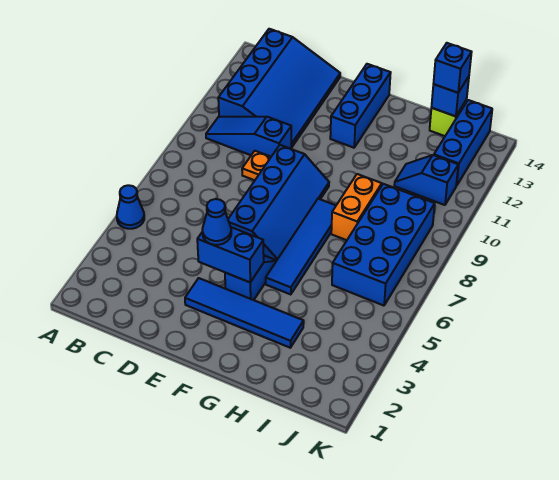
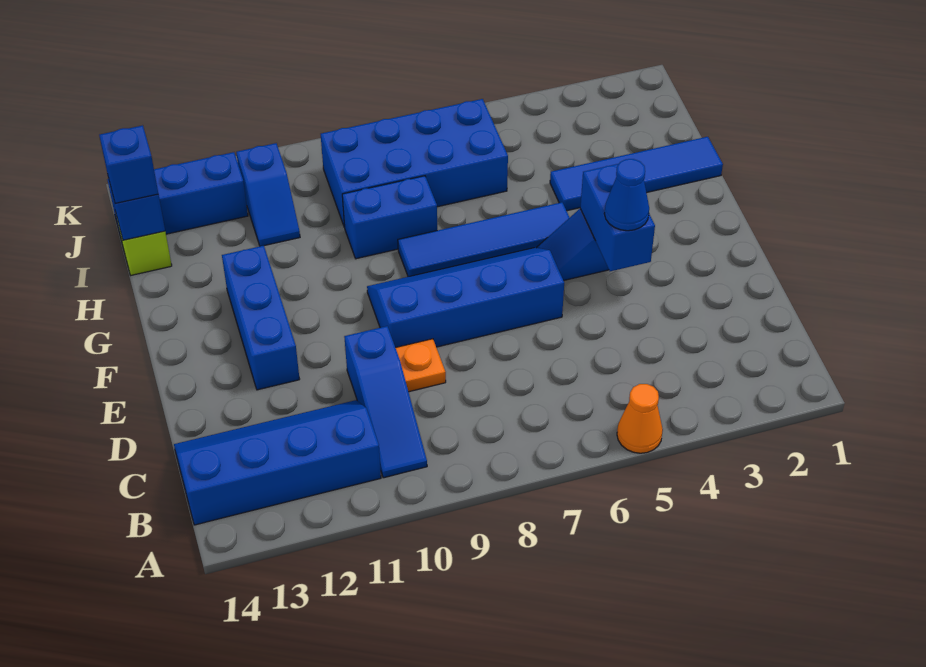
blue cone A5 level 1 -> orange cone A5 level 1
blue slope B11:D14 level 1 top B -> blue slope B11:C14 level 1 top B
blue tile E3:H3 level 1 -> blue tile H1:H4 level 1
blue brick F12:F14 level 1 -> blue brick E12:G12 level 1
orange brick H8:H9 level 1 -> blue brick H8:H9 level 1

